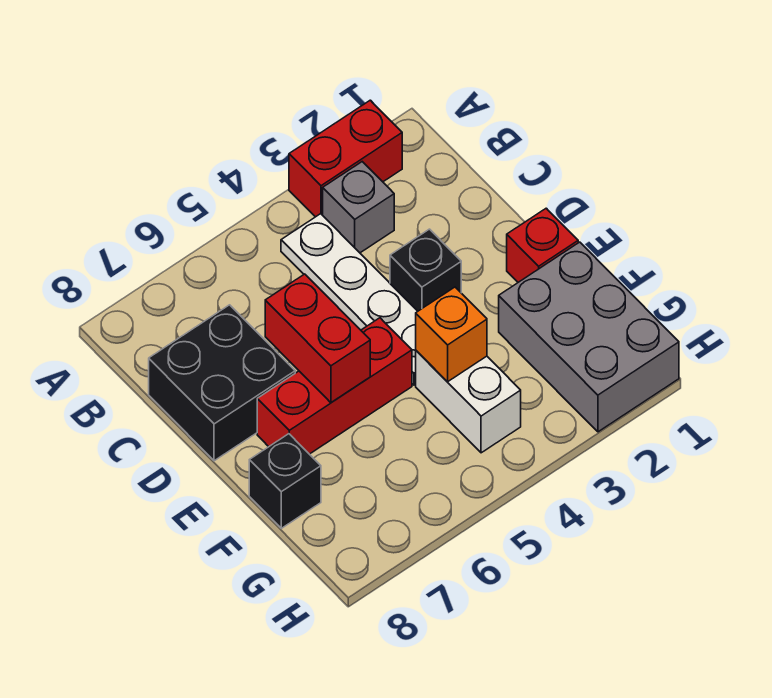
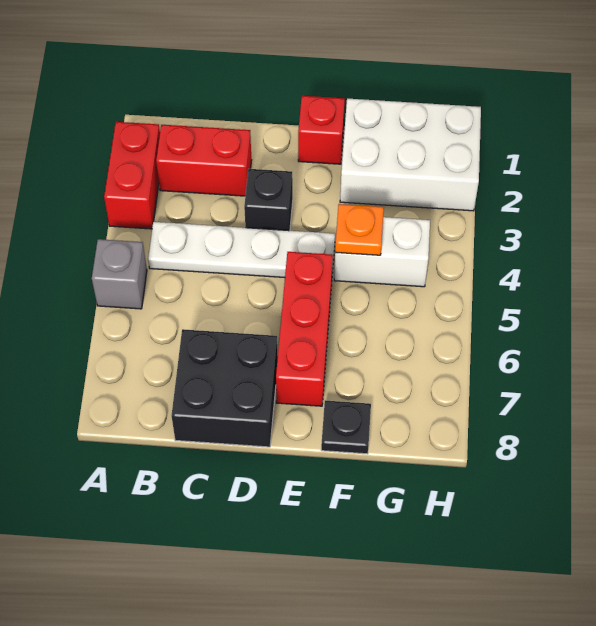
grey brick B3 level 1 -> grey brick A5 level 1
red brick D6:E6 level 2 -> red brick B2:C2 level 1
grey brick F1:H2 level 1 -> white brick F1:H2 level 1
orange brick F4 level 2 -> orange plate F4 level 2
black brick F8 level 1 -> black plate F8 level 1

